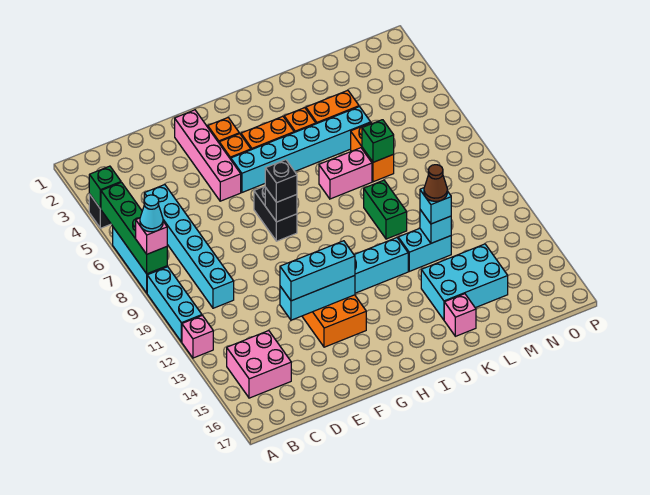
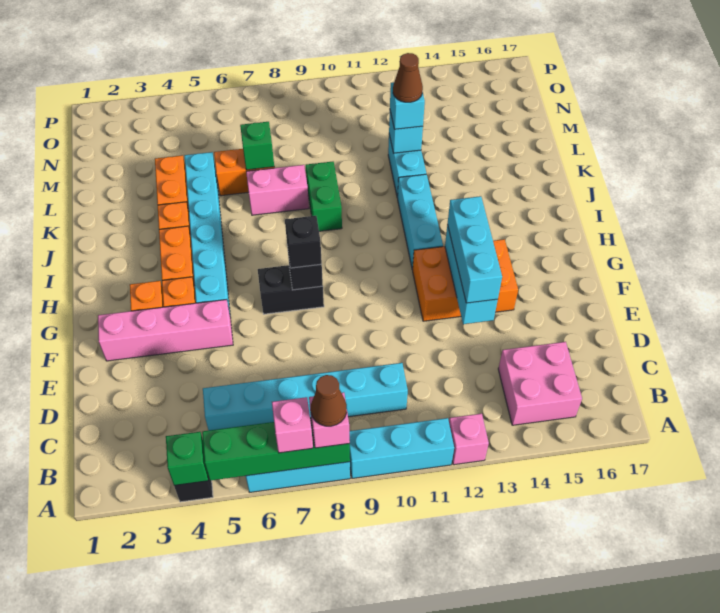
cyan cone A8 level 4 -> brown cone A8 level 4
pink brick J7:K7 level 1 -> pink brick K7:K8 level 1
green brick K9:K10 level 1 -> green brick J9:K9 level 1
cyan brick K14:M15 level 1 -> none
pink brick K16 level 1 -> pink brick A7 level 3

